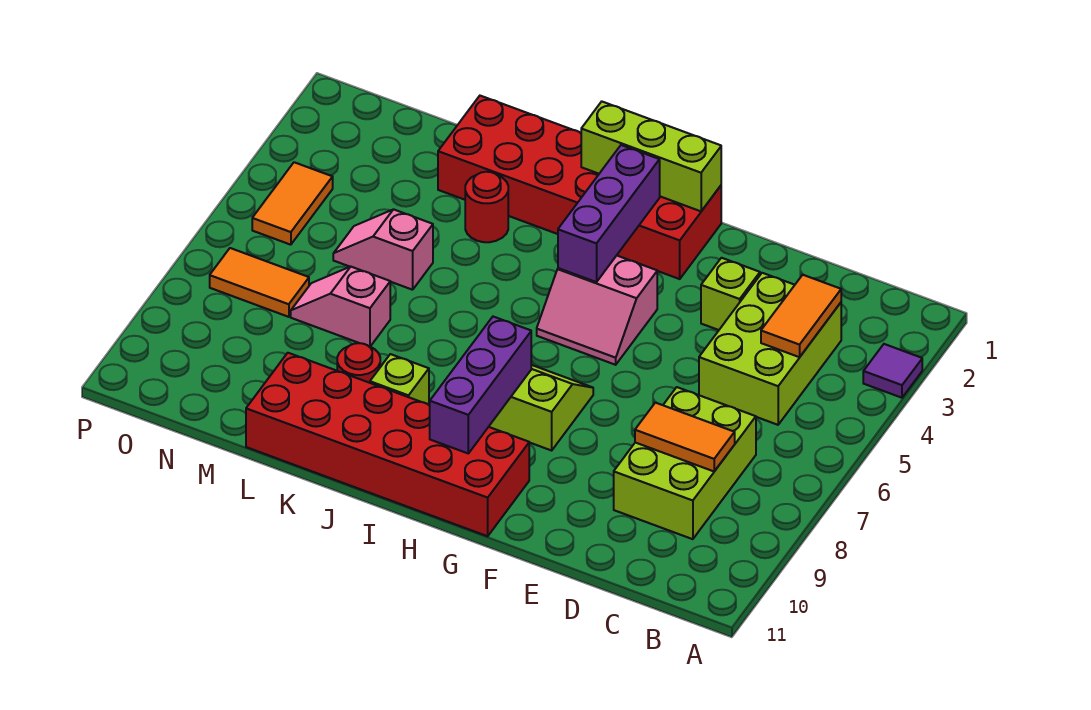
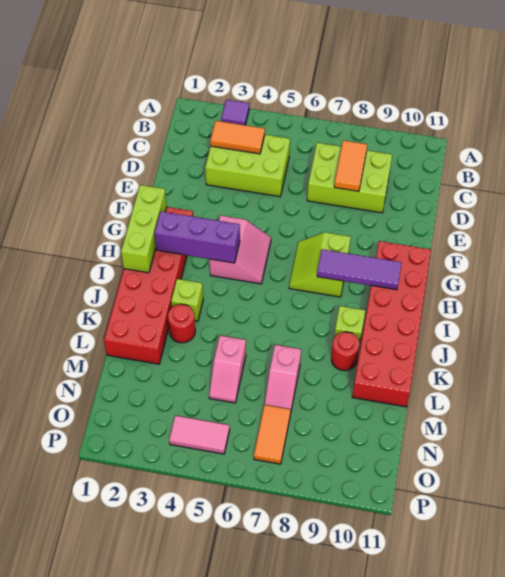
lime brick E3 level 1 -> lime brick J3 level 1
purple brick H8:H10 level 2 -> purple tile H8:H10 level 2
orange tile O4:O5 level 1 -> pink tile O4:O5 level 1

